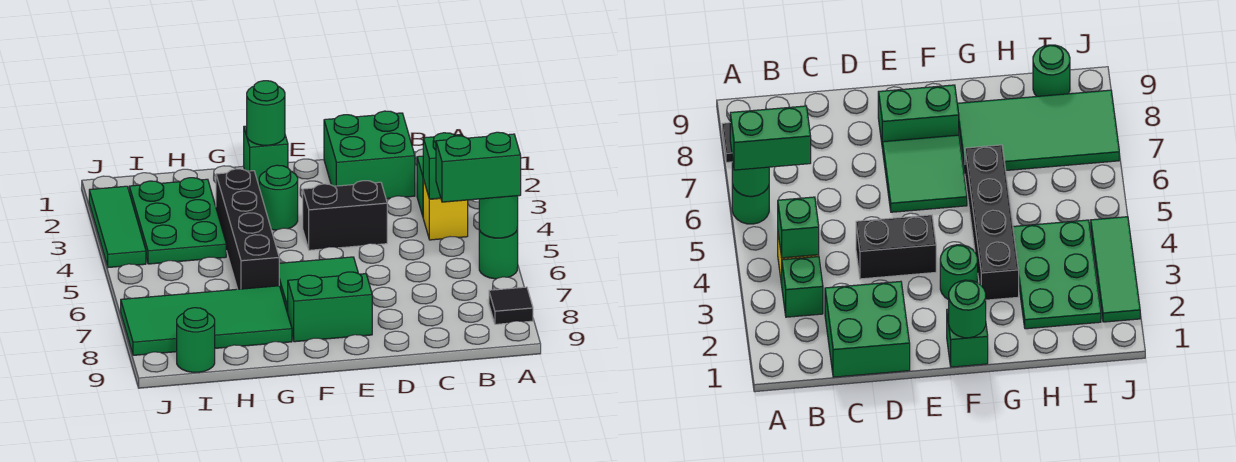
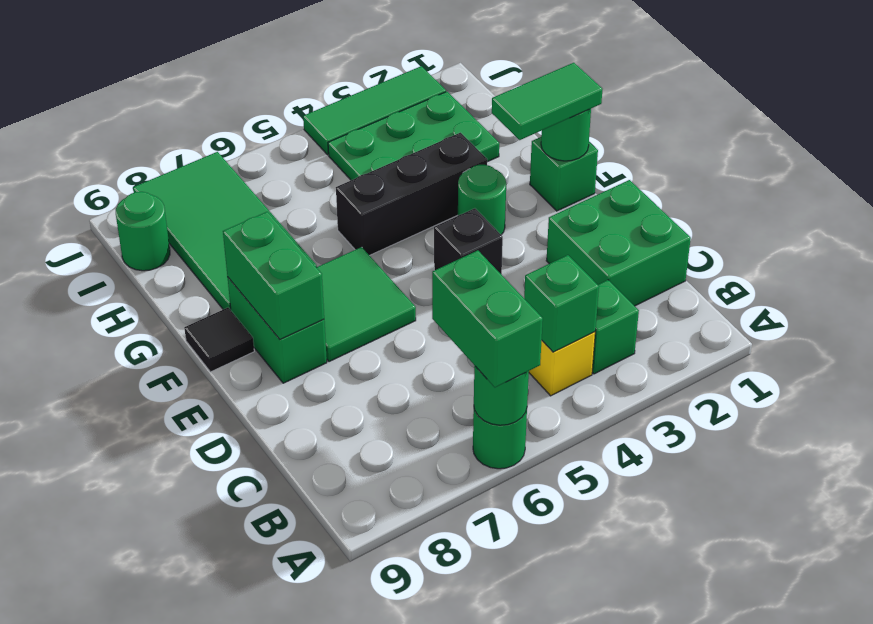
black tile A8 level 1 -> black tile F9 level 1
black brick D4:E4 level 1 -> black brick E4 level 1
none -> green brick E8:F8 level 2
none -> green tile F1:F2 level 3
black brick G3:G6 level 1 -> black brick G3:G5 level 1

